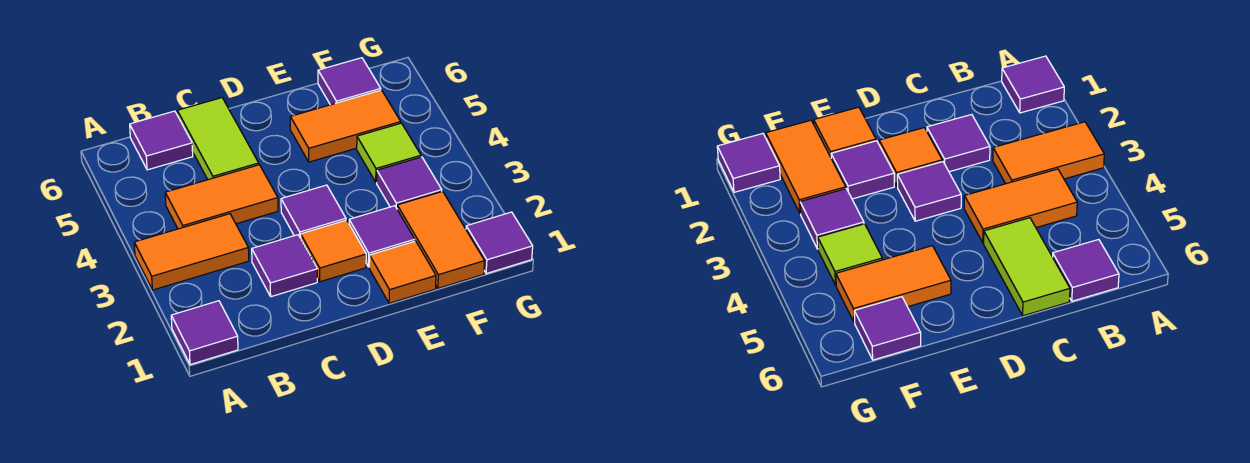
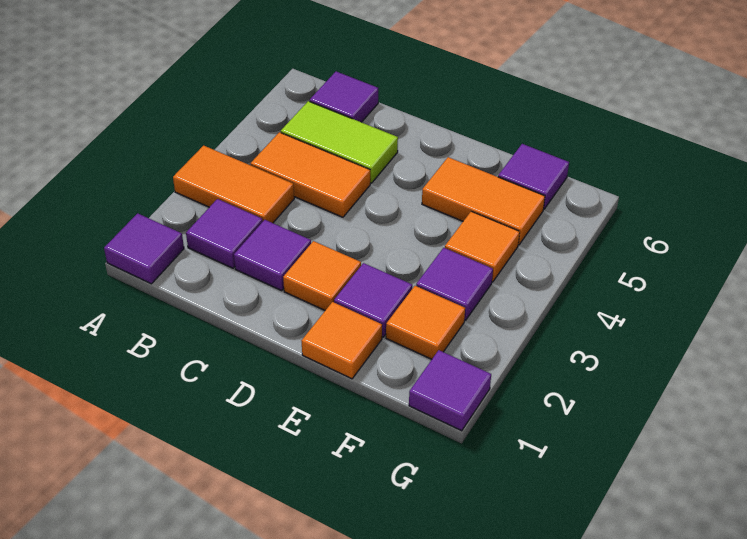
lime tile C5:C6 level 1 -> lime tile B5:C5 level 1
purple tile D3 level 1 -> purple tile B2 level 1
orange tile F1:F2 level 1 -> orange tile F2 level 1
lime tile F4 level 1 -> orange tile F4 level 1

